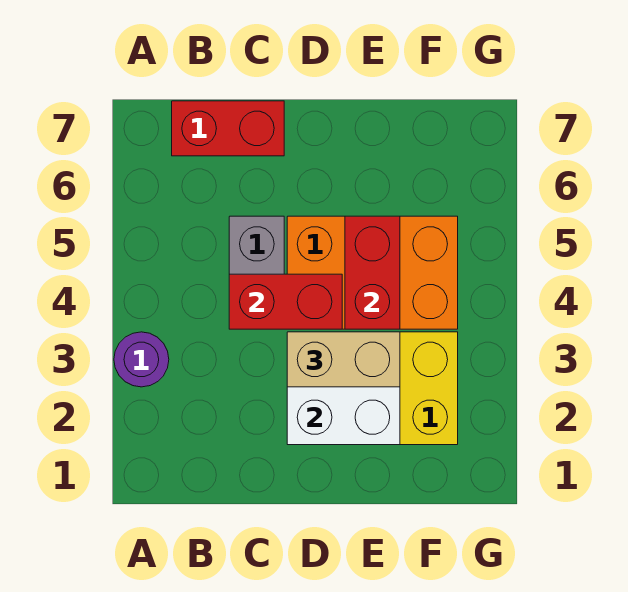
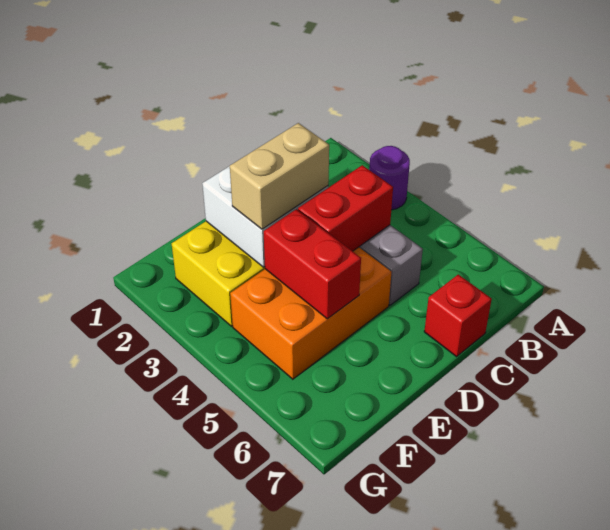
red brick B7:C7 level 1 -> red brick C7 level 1

